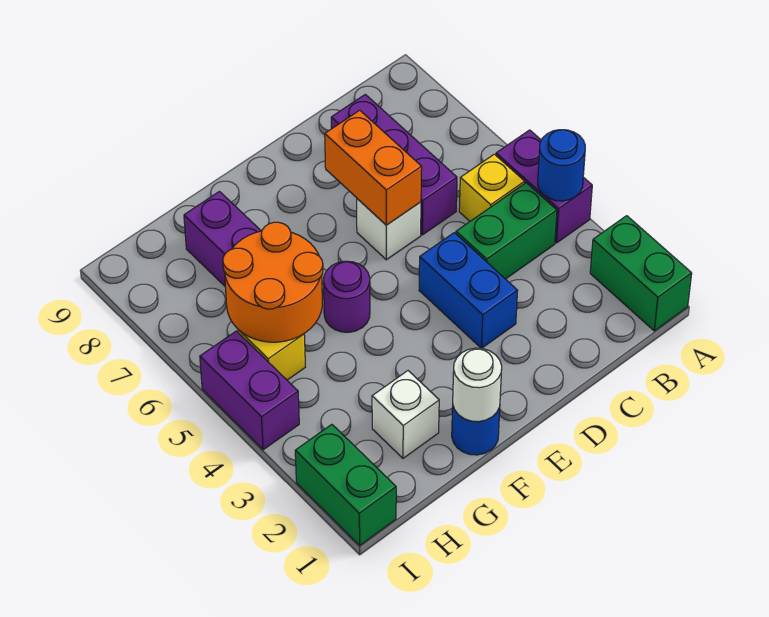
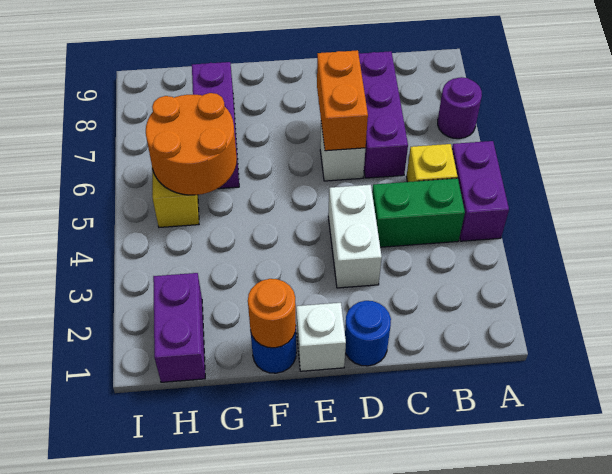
green brick A1:A2 level 1 -> none
blue round brick A4 level 2 -> blue round brick D1 level 1
blue brick D3:D4 level 1 -> white brick D3:D4 level 1
white round brick F1 level 2 -> orange round brick F1 level 2
purple round brick F5 level 1 -> purple round brick A7 level 1
white brick G2 level 1 -> white brick E1 level 1
green brick I1:I2 level 1 -> none
purple brick I4:I5 level 1 -> purple brick H1:H2 level 1

